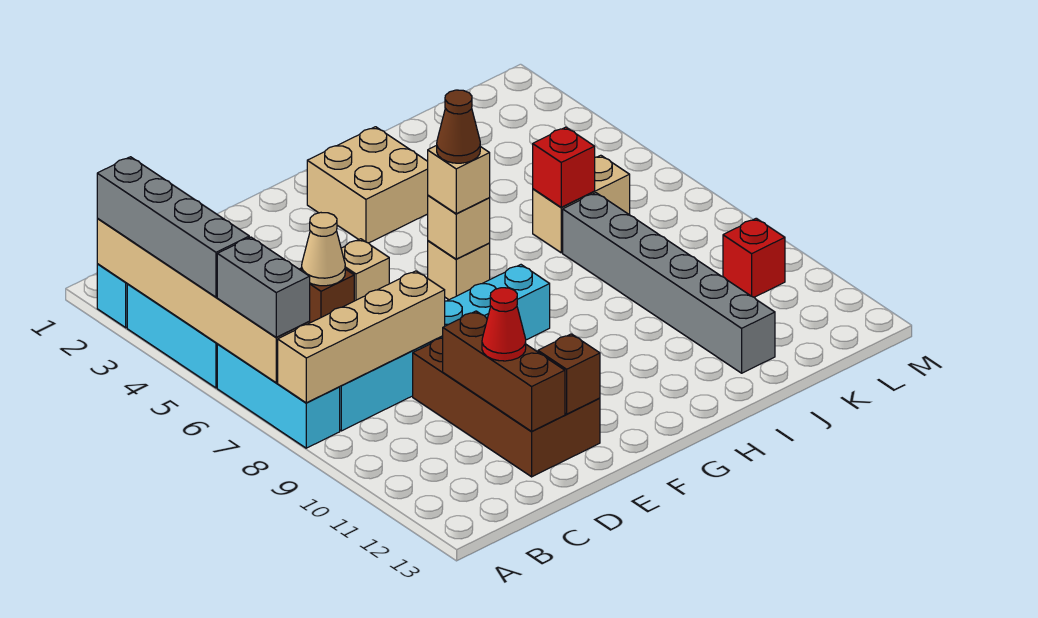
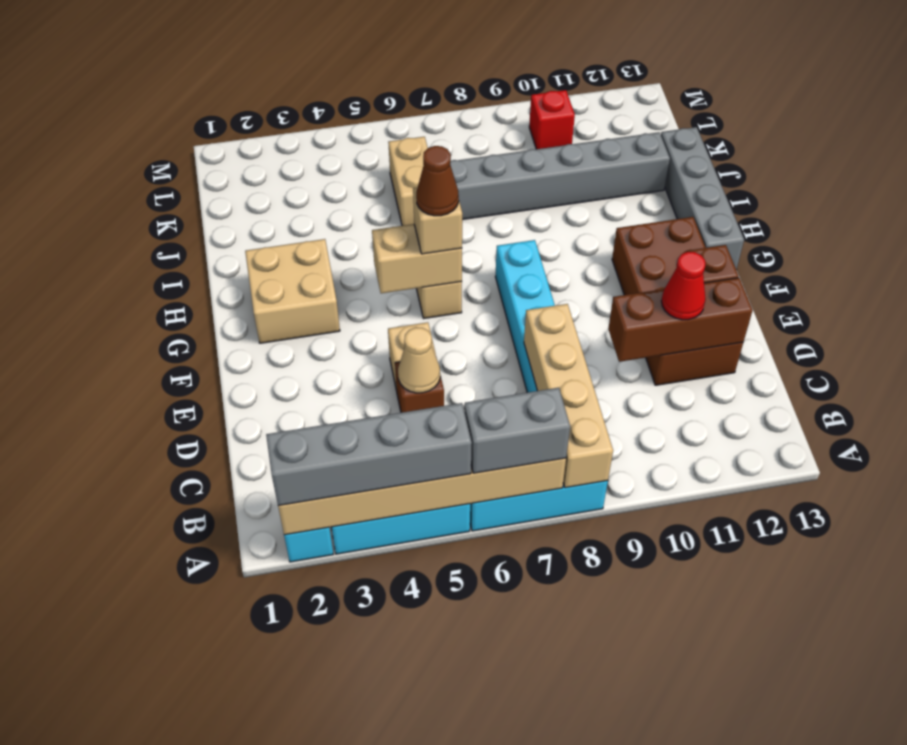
brown brick D9:E12 level 1 -> brown brick D11:G12 level 1
tan brick G6 level 2 -> tan brick G5:G6 level 2
none -> grey brick G13:J13 level 1
red brick J6 level 2 -> none

